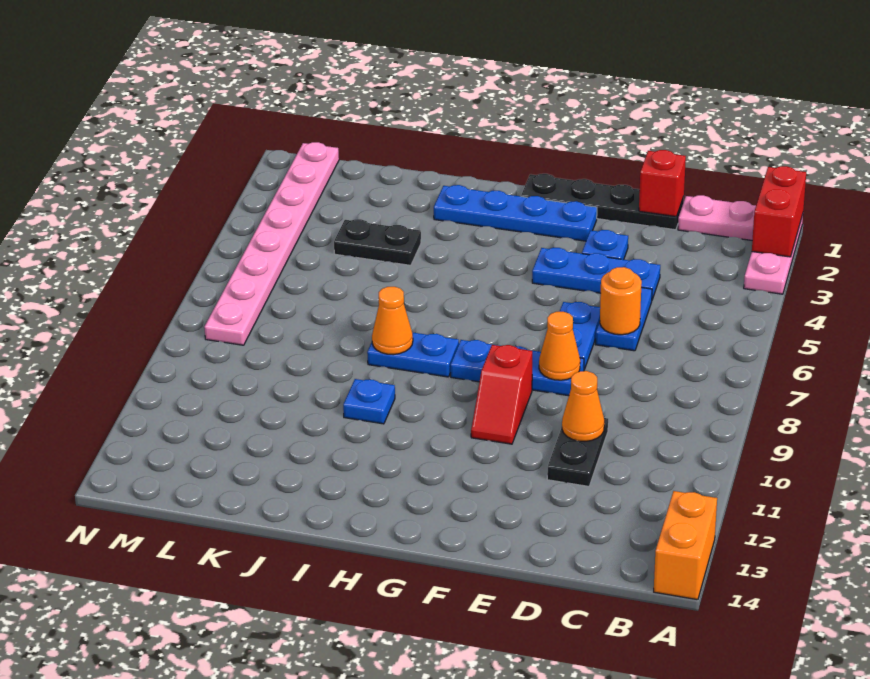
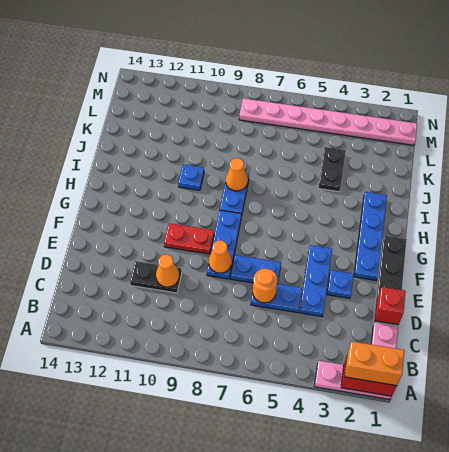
orange brick A13:A14 level 1 -> orange brick A1:A2 level 3
red slope F9:F10 level 1 top 9 -> red plate F9:F10 level 1

